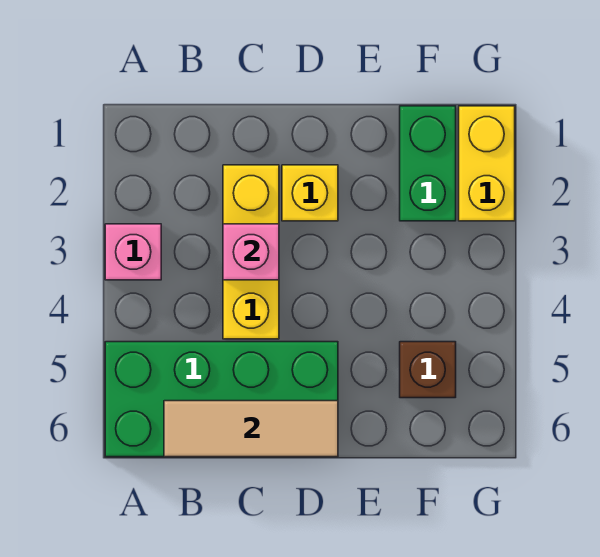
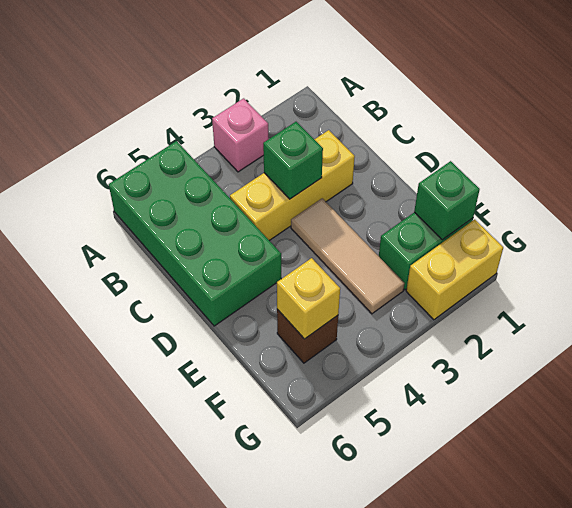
tan tile B6:D6 level 2 -> tan tile D3:F3 level 1
pink brick C3 level 2 -> green brick C3 level 2
yellow brick D2 level 1 -> yellow brick F5 level 2
none -> green brick F1 level 2

